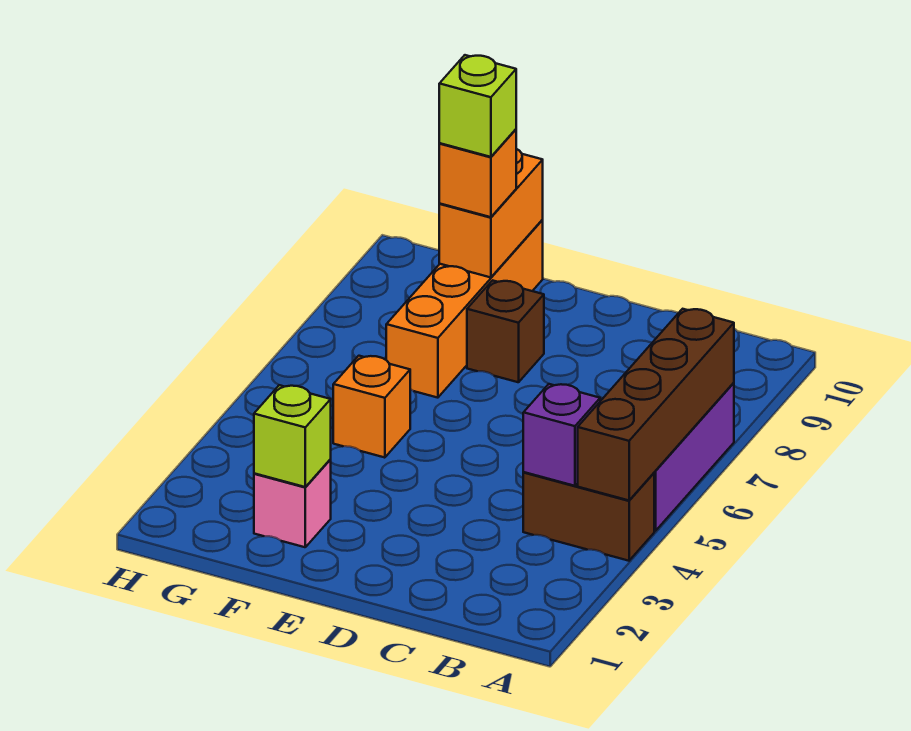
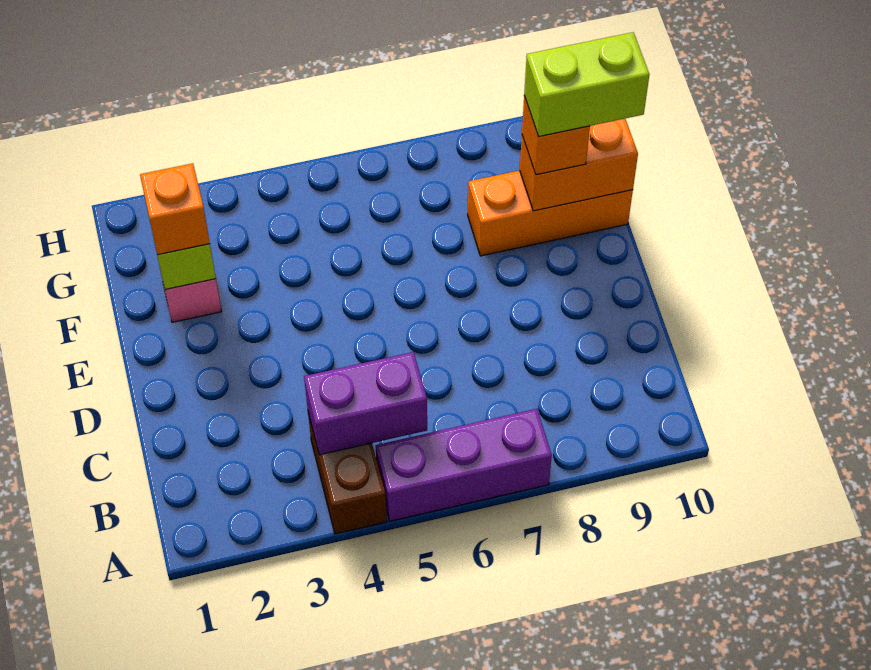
brown brick A4:A7 level 2 -> none
purple brick B4 level 2 -> purple brick B4:B5 level 2
brown brick E8 level 1 -> none
orange brick F5 level 1 -> orange brick F2 level 3
orange brick F7:F10 level 1 -> orange brick F8:F10 level 1
lime brick F9 level 4 -> lime brick F9:F10 level 4

